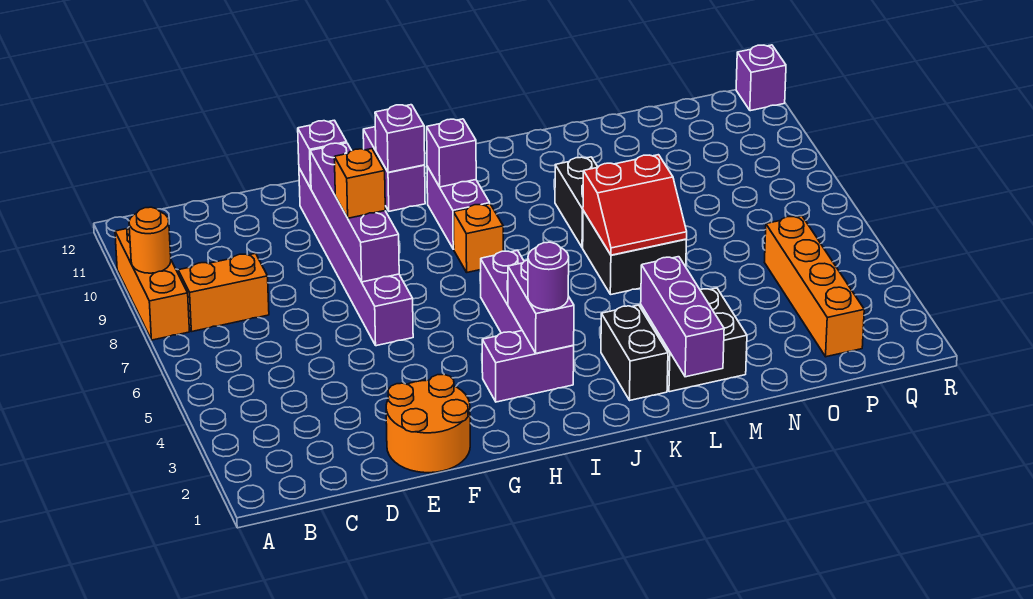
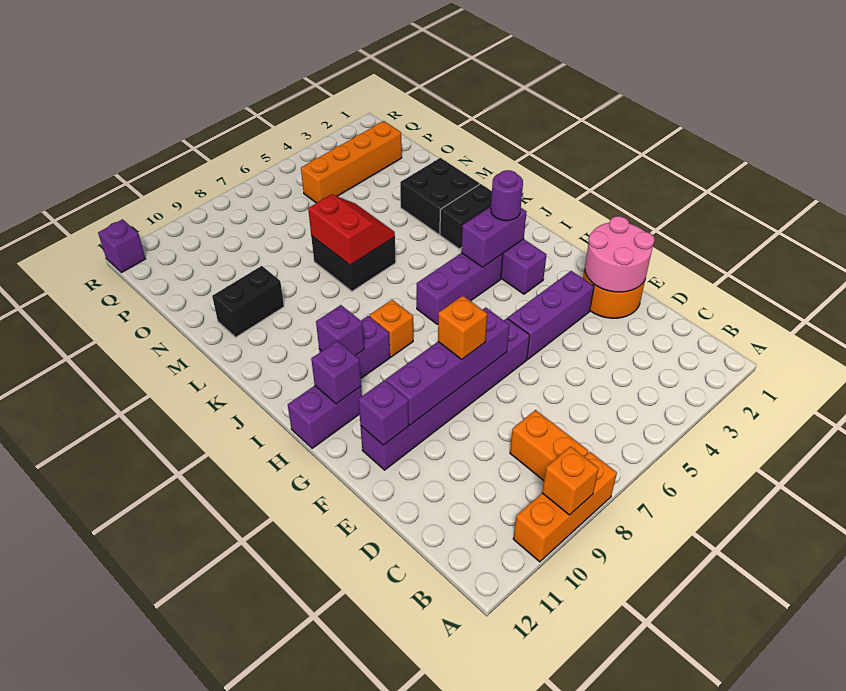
orange round brick A9 level 2 -> orange brick A9 level 2
none -> pink round brick E1:F2 level 2
purple brick L1:L3 level 2 -> purple brick F3:F5 level 1
black brick L8:L9 level 1 -> black brick M10:M11 level 1

